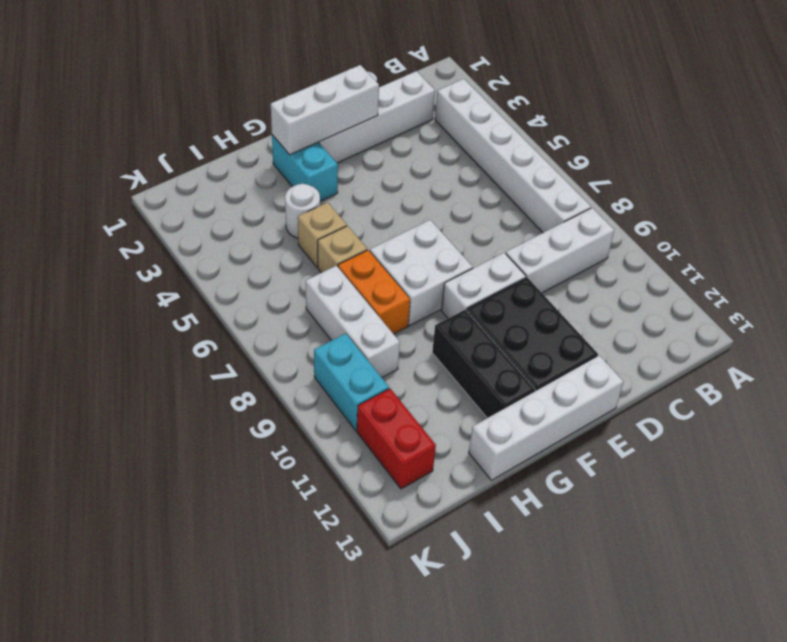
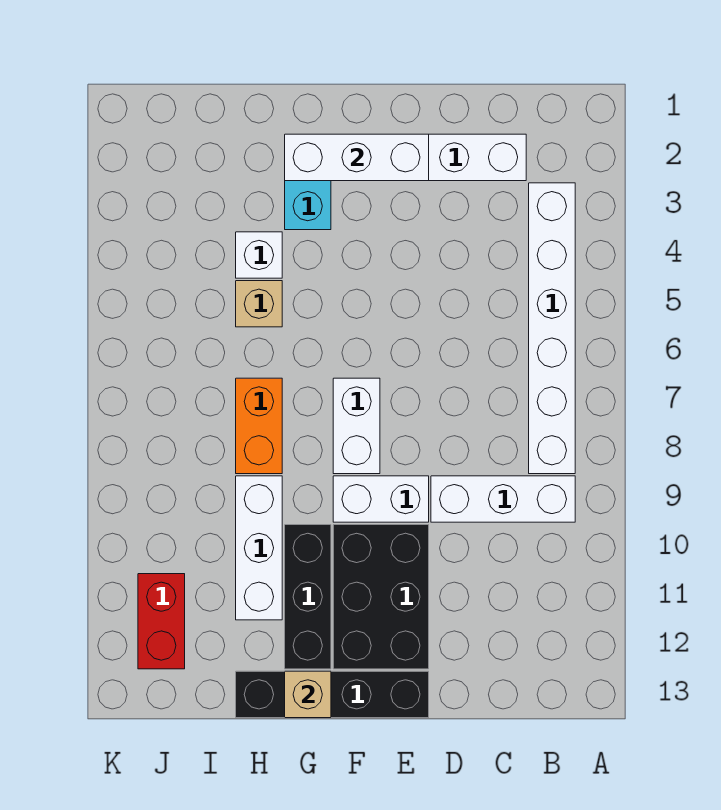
white brick E13:H13 level 1 -> black brick E13:H13 level 1
white brick F7:G8 level 1 -> white brick F7:F8 level 1
white round brick H4 level 1 -> white brick H4 level 1
tan brick H6 level 1 -> tan brick G13 level 2
white brick I7:I9 level 1 -> white brick H9:H11 level 1
cyan brick J9:J10 level 1 -> none

